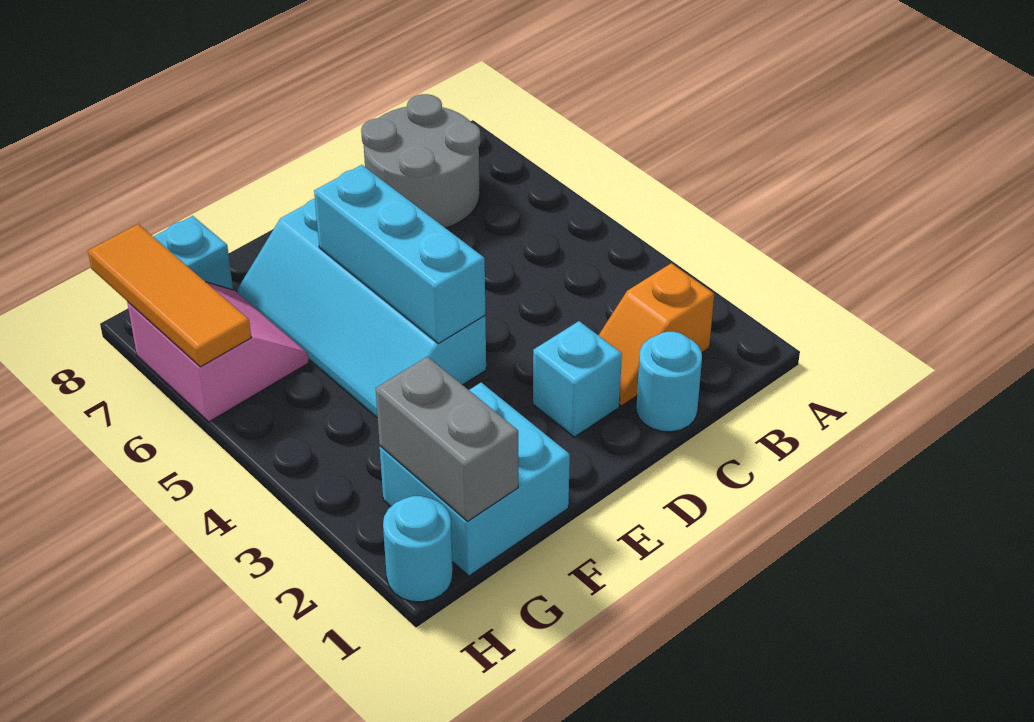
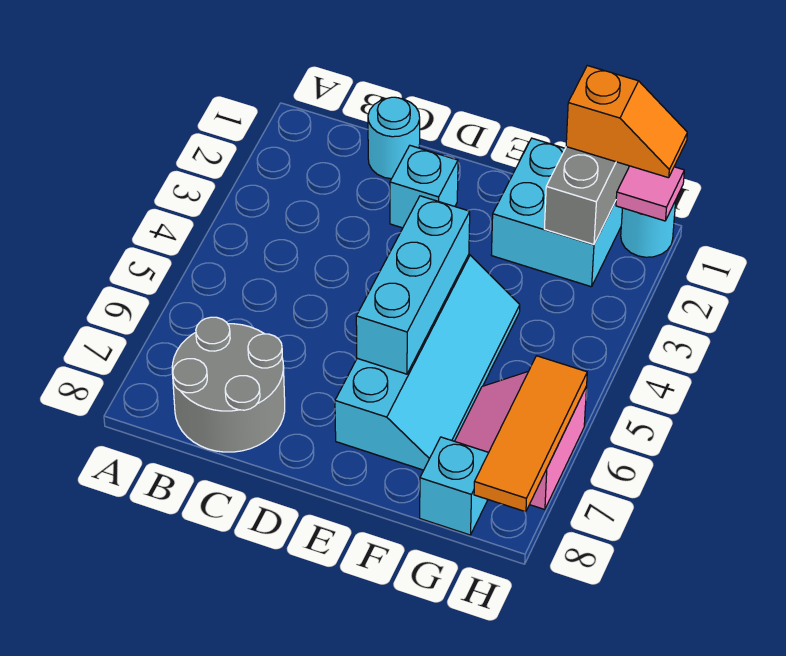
orange slope B2:C2 level 1 top B -> orange slope G1:H1 level 3 top G
none -> pink tile H1 level 2

